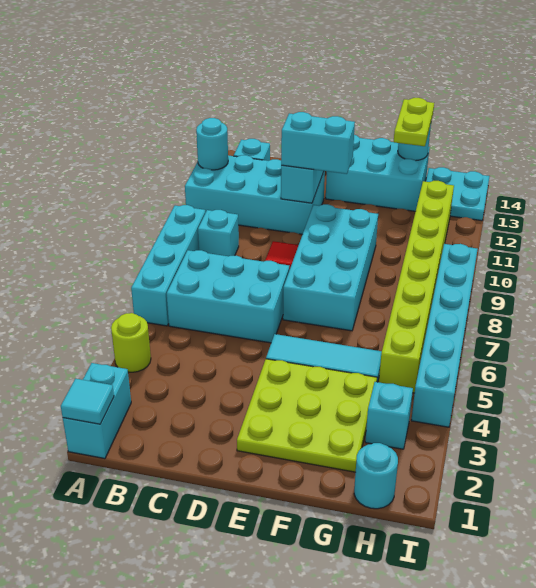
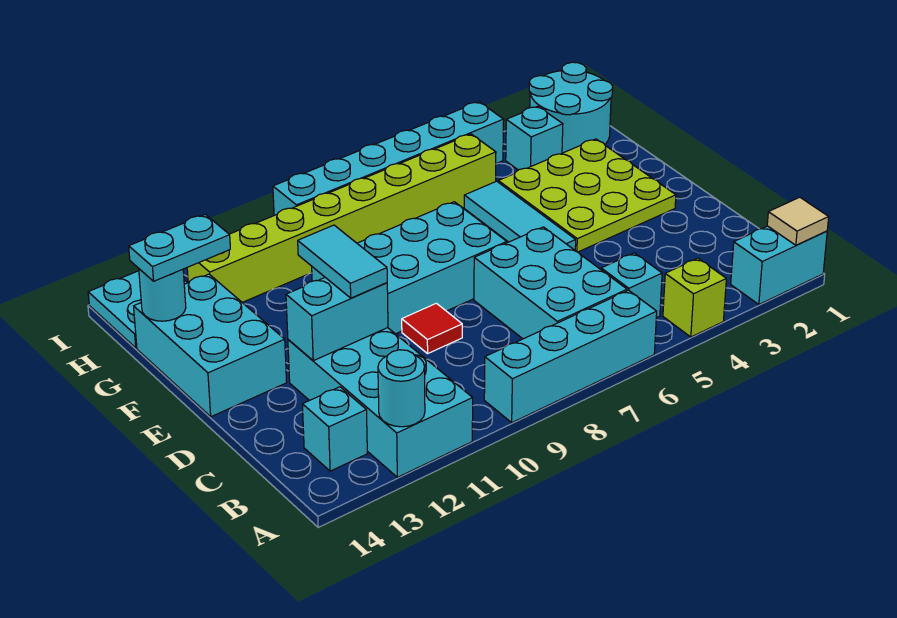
cyan tile A1 level 2 -> tan tile A1 level 2
lime round brick A4 level 1 -> lime brick A4 level 1
cyan brick B9 level 1 -> cyan brick B5 level 1
cyan brick D11:E11 level 3 -> cyan tile D11:E11 level 3
lime plate G13:G14 level 3 -> cyan plate G13:G14 level 3
cyan round brick H1 level 1 -> cyan round brick H1:I2 level 1

